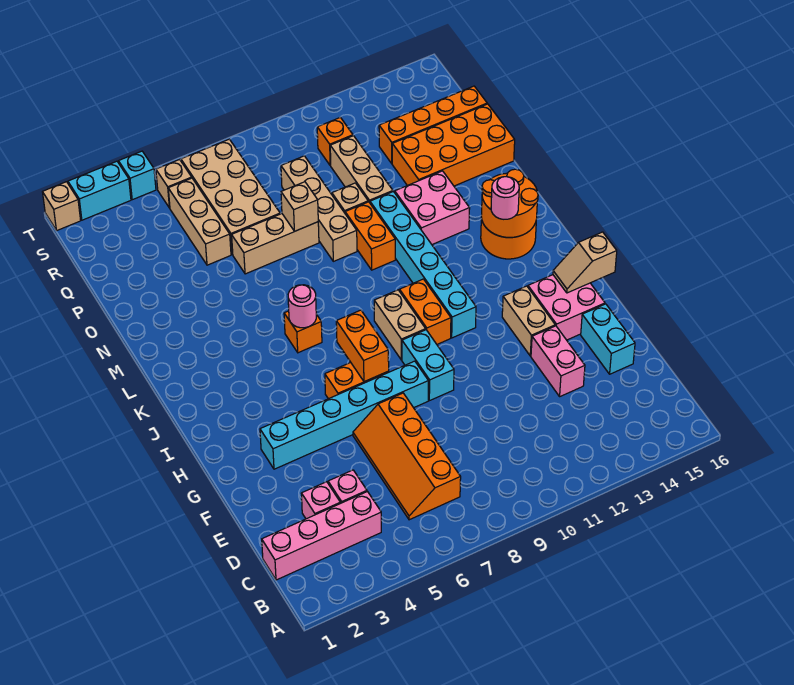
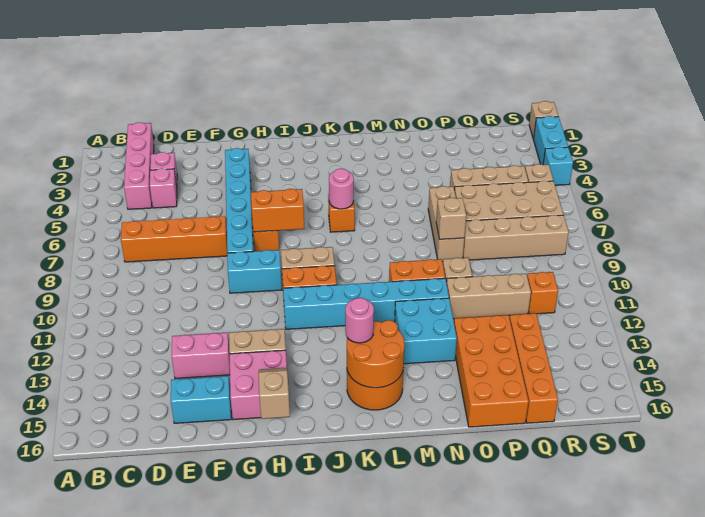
pink brick M12:N13 level 1 -> cyan brick M12:N13 level 1
tan brick N9:Q9 level 1 -> tan brick P8:S8 level 1

